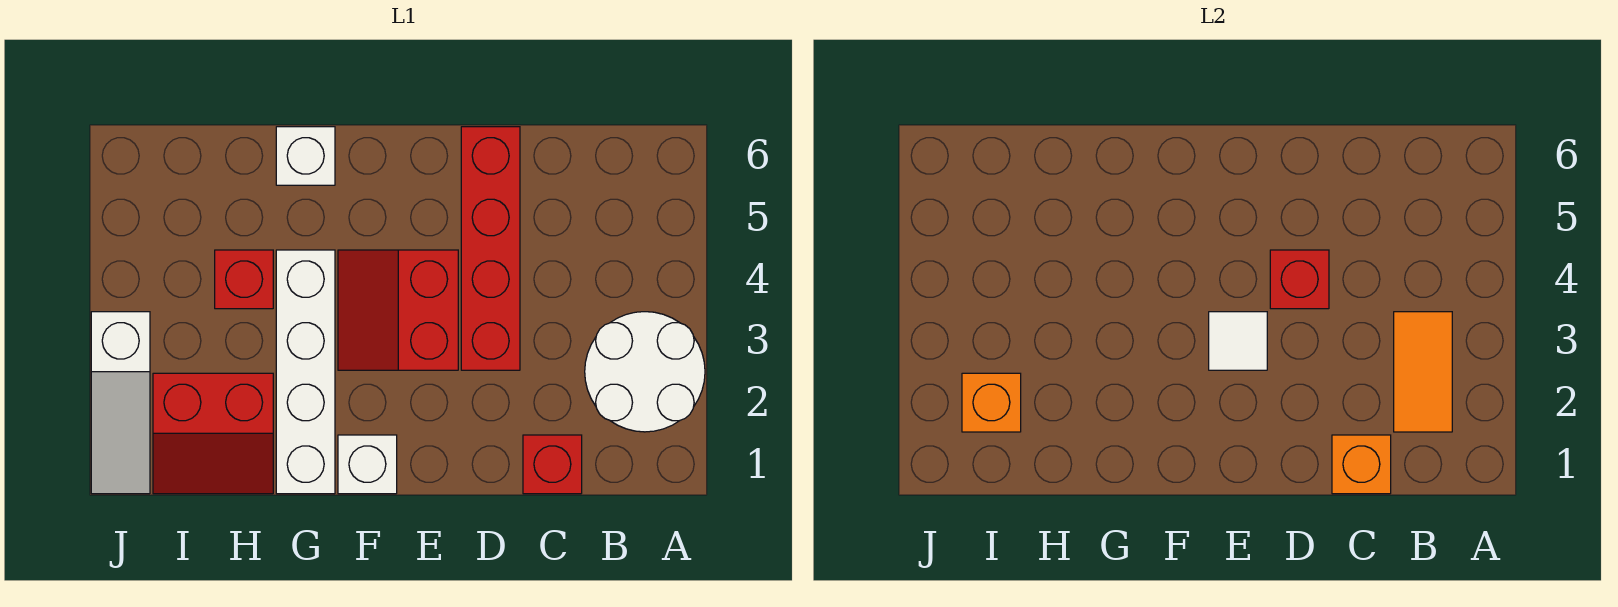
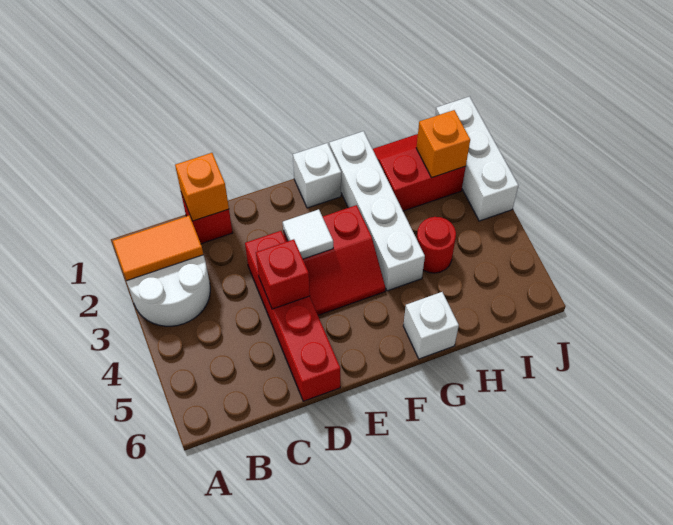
orange tile B2:B3 level 2 -> orange tile A2:B2 level 2
red slope E3:F4 level 1 top E -> red slope E3:F4 level 1 top 3
red brick H4 level 1 -> red round brick H4 level 1
white slope J1:J3 level 1 top 3 -> white brick J1:J3 level 1

